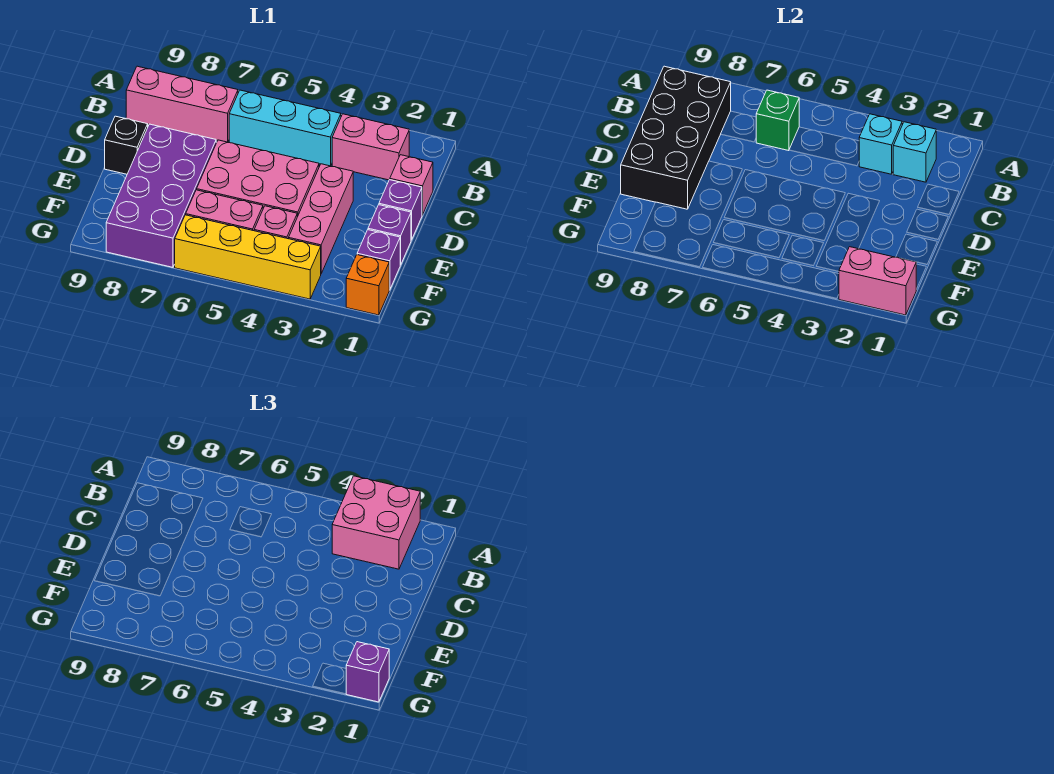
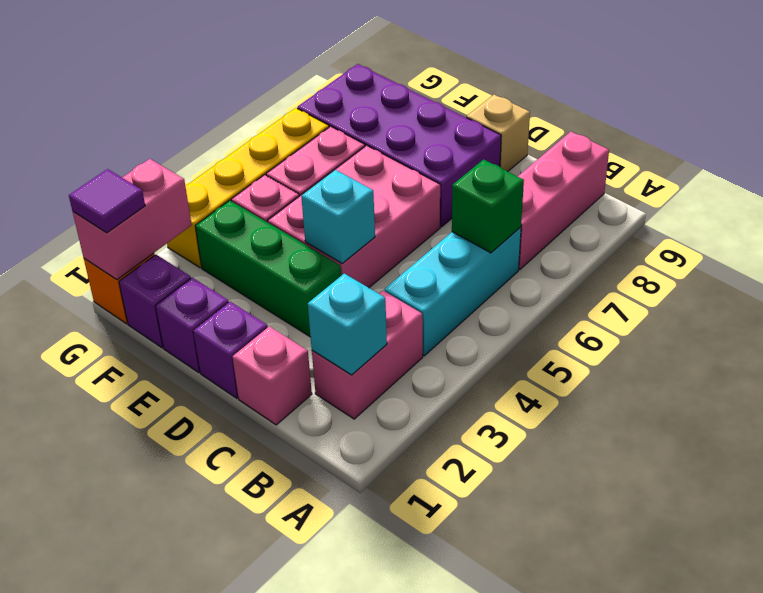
pink brick A2:B3 level 3 -> none
cyan brick B3 level 2 -> cyan brick D4 level 2
black brick B8:E9 level 2 -> none
pink brick D3:F3 level 1 -> green brick D3:F3 level 1
black brick D9 level 1 -> tan brick D9 level 1
purple brick G1 level 3 -> purple tile G1 level 3

